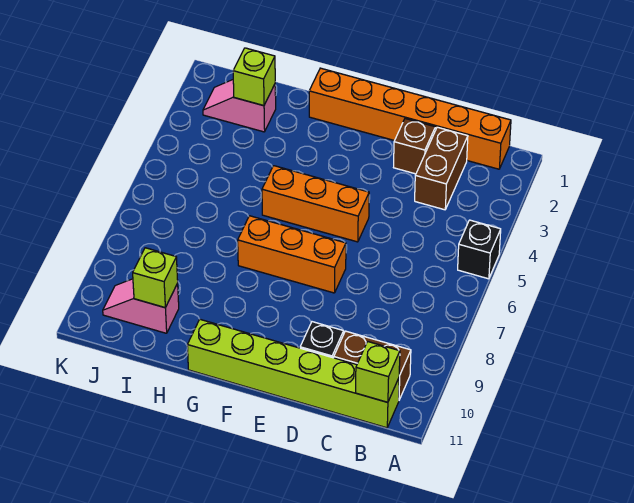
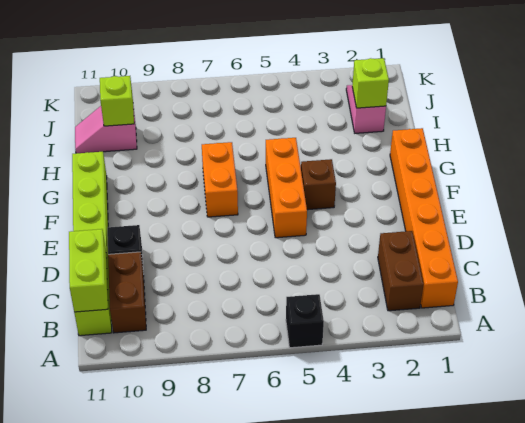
lime brick B11 level 2 -> lime brick B11:C11 level 2
brown brick C2:C3 level 1 -> brown brick B2:C2 level 1
brown brick D2 level 1 -> brown brick F4 level 1
orange brick E7:G7 level 1 -> orange brick F7:G7 level 1
pink slope I10:J10 level 1 top I -> pink slope I10:I11 level 1 top 10

